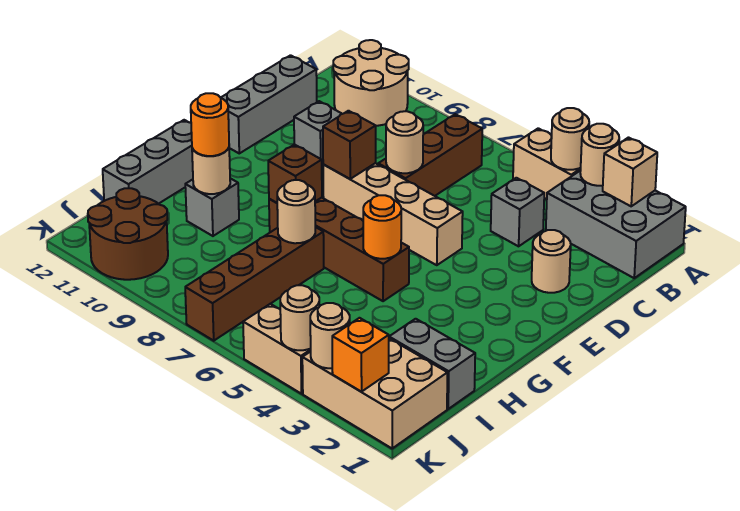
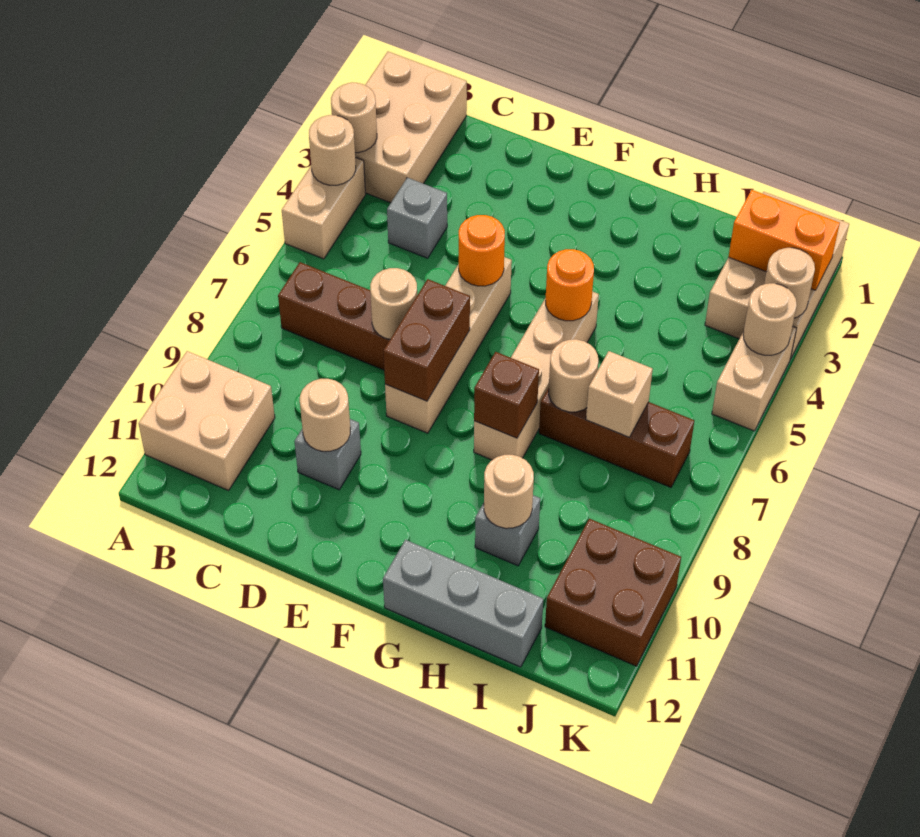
grey brick A1:B3 level 1 -> tan brick A1:B3 level 1
tan brick A2 level 2 -> tan brick I7 level 2
tan round brick A10:B11 level 1 -> tan brick A10:B11 level 1
grey brick C12:E12 level 1 -> none
tan round brick D2 level 1 -> tan round brick D10 level 2
brown brick E8 level 2 -> brown brick E7:E8 level 2
brown brick G5:G8 level 1 -> tan brick G5:G8 level 1
brown brick H7:K7 level 1 -> brown brick H7:J7 level 1
orange round brick H10 level 3 -> orange round brick E5 level 2
grey brick I1:I2 level 1 -> none
brown round brick J10:K11 level 1 -> brown brick J10:K11 level 1
orange brick K2 level 2 -> orange brick J2:K2 level 2

